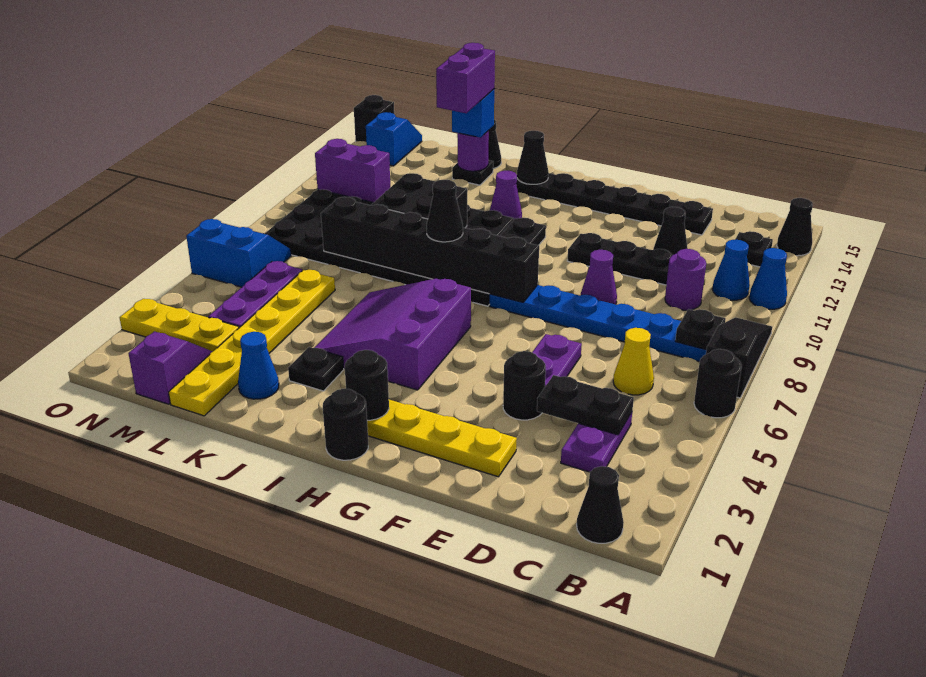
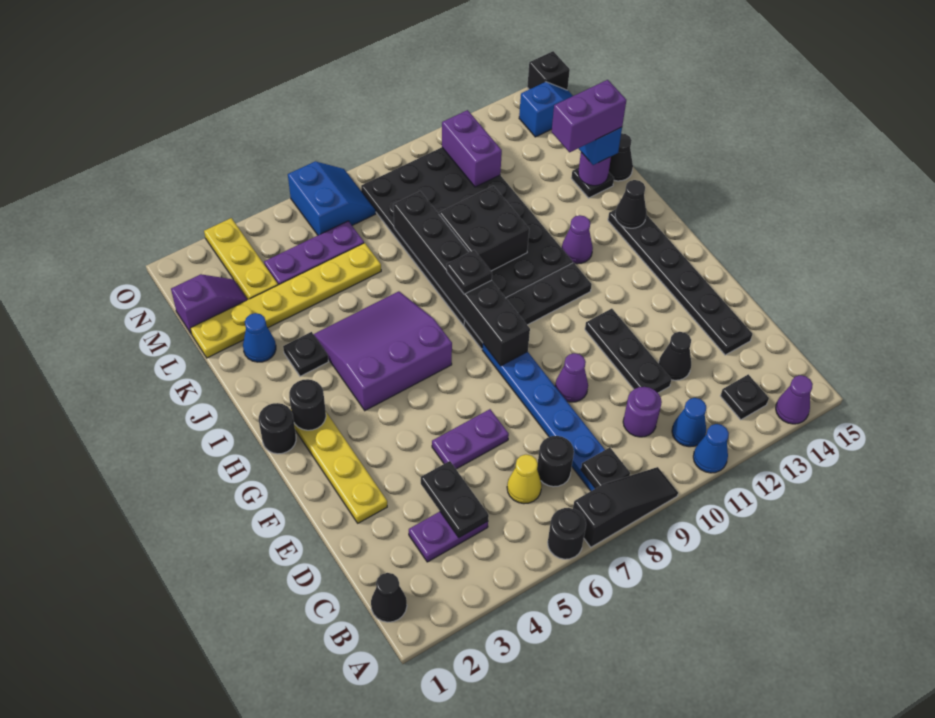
black cone A14 level 1 -> purple cone A14 level 1
black round brick E4 level 1 -> black round brick C7 level 1
black cone I8 level 3 -> black plate I8 level 3

